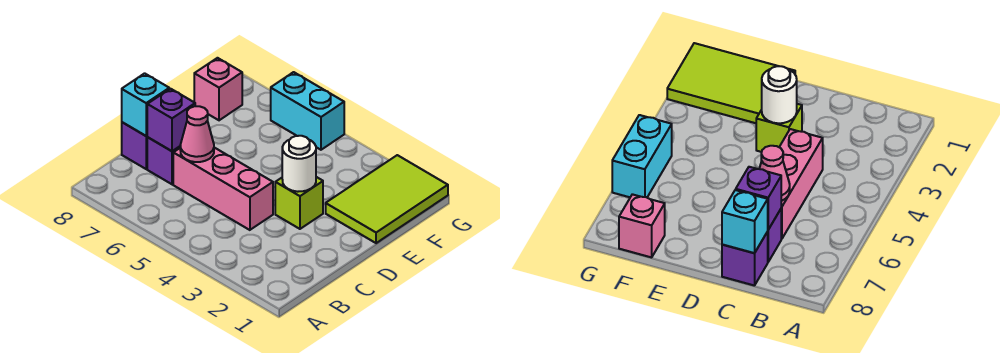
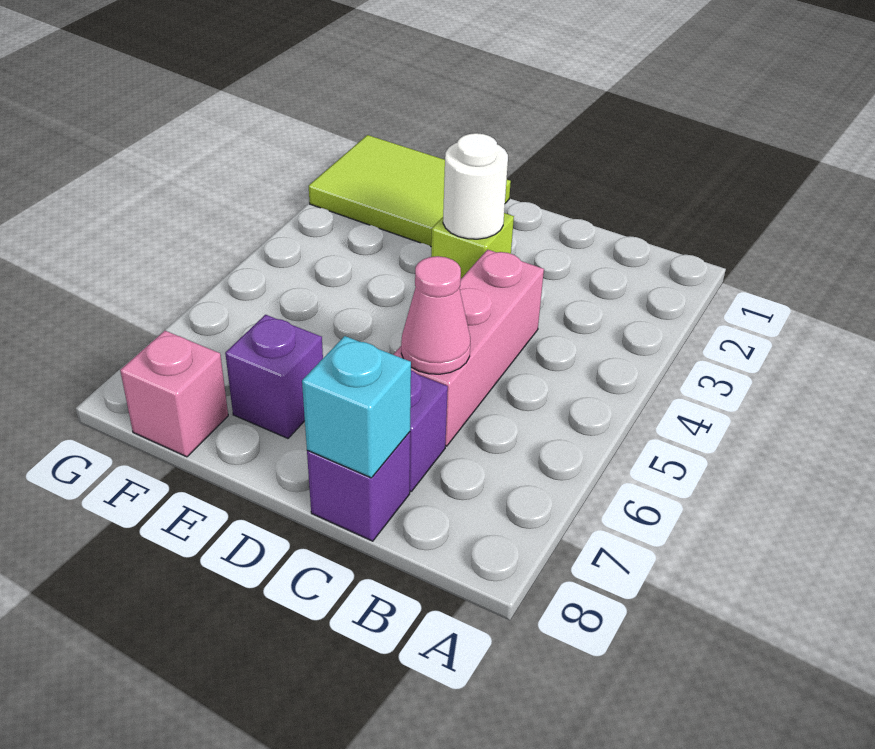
purple brick C7 level 2 -> purple brick E7 level 1
cyan brick G5:G6 level 1 -> none

